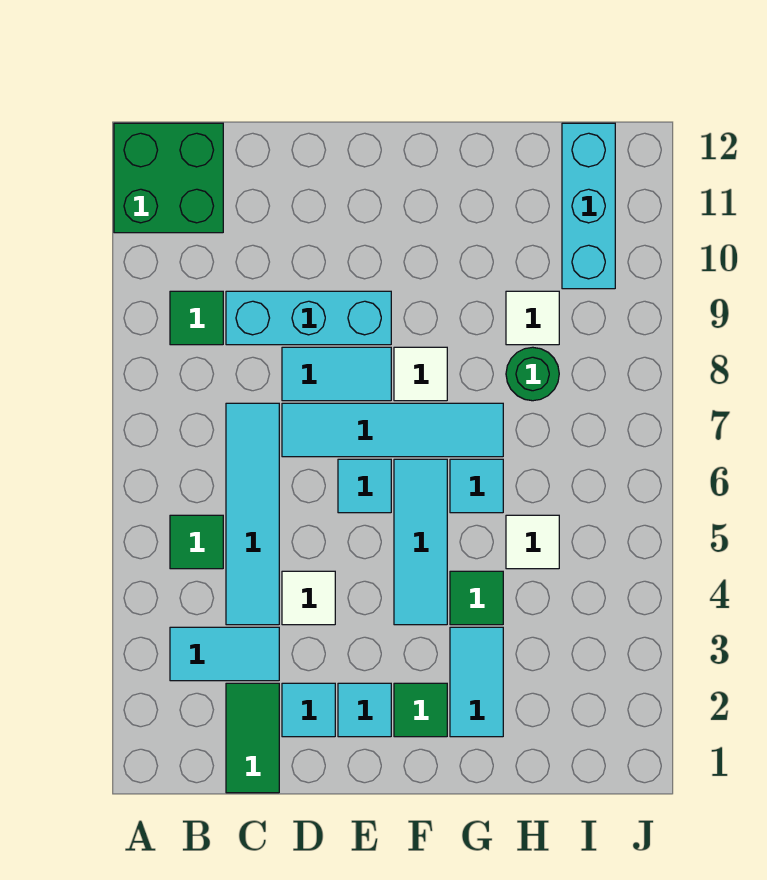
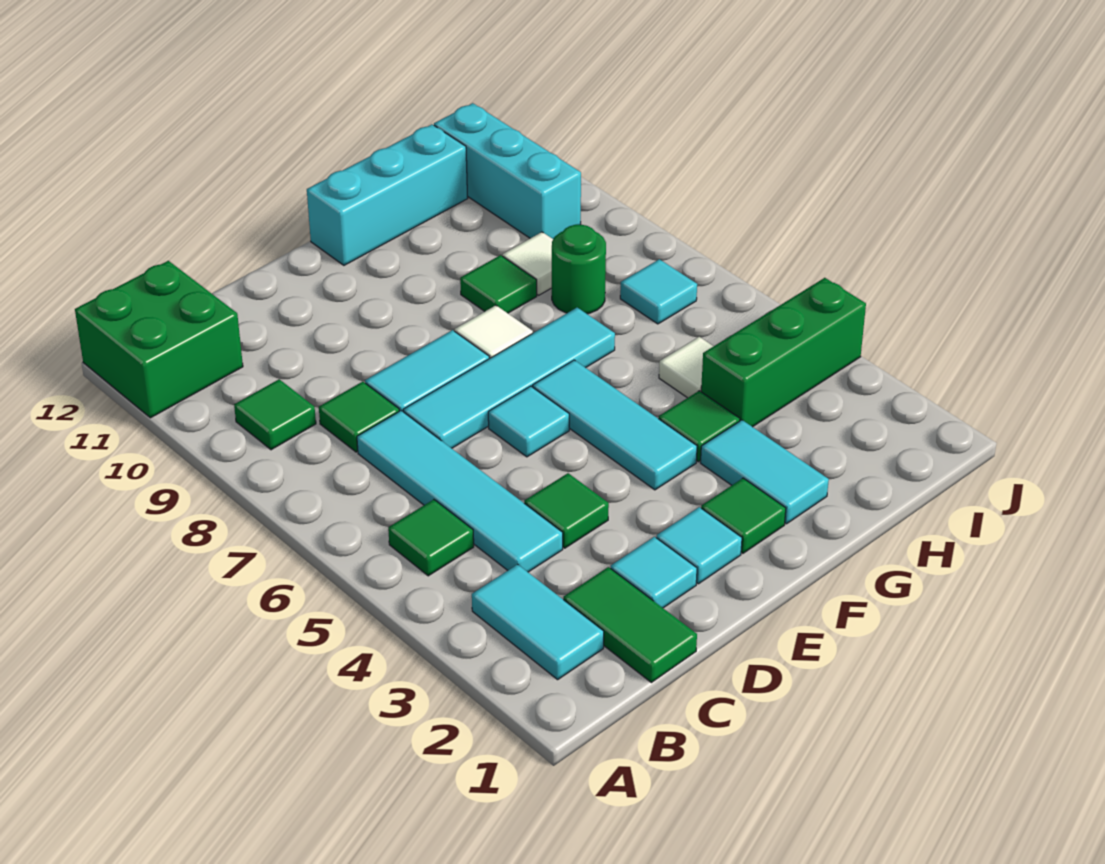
cyan tile B3:C3 level 1 -> cyan tile B2:B3 level 1
none -> green tile C8 level 1
cyan brick C9:E9 level 1 -> cyan brick F12:H12 level 1
white tile D4 level 1 -> green tile D4 level 1
cyan tile G6 level 1 -> cyan tile I7 level 1
none -> green tile G9 level 1
none -> green brick H4:J4 level 1

